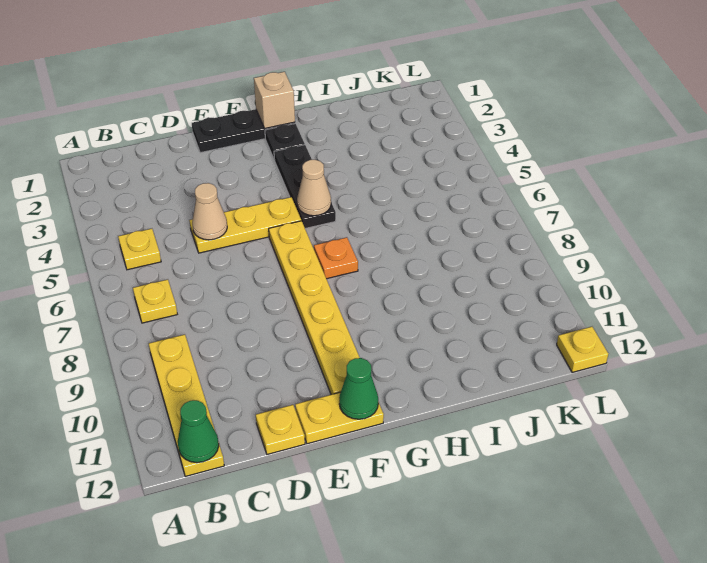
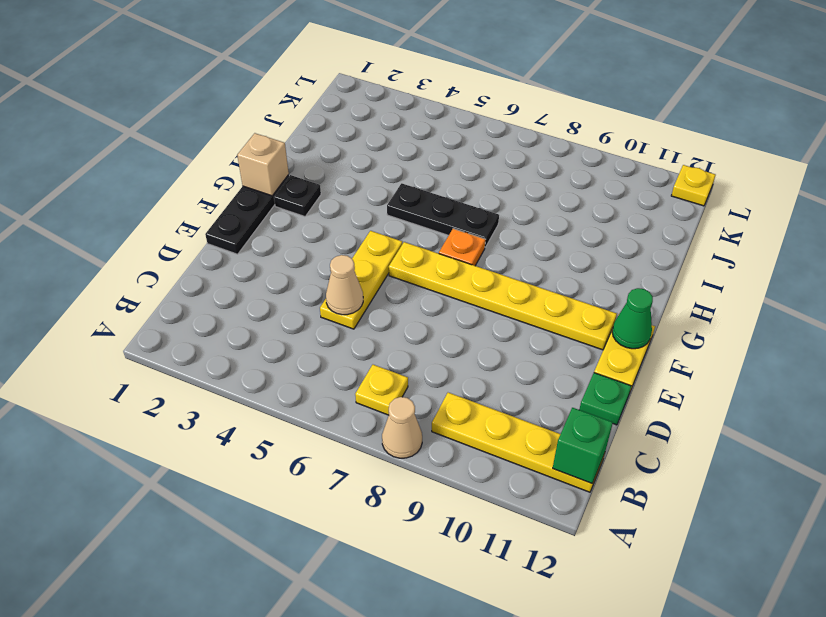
yellow plate B5 level 1 -> none
green cone B12 level 2 -> green brick B12 level 2
yellow plate D12 level 1 -> green plate D12 level 1
black plate G3:G5 level 1 -> black plate H5:H7 level 1
tan cone G5 level 2 -> tan cone A8 level 1

